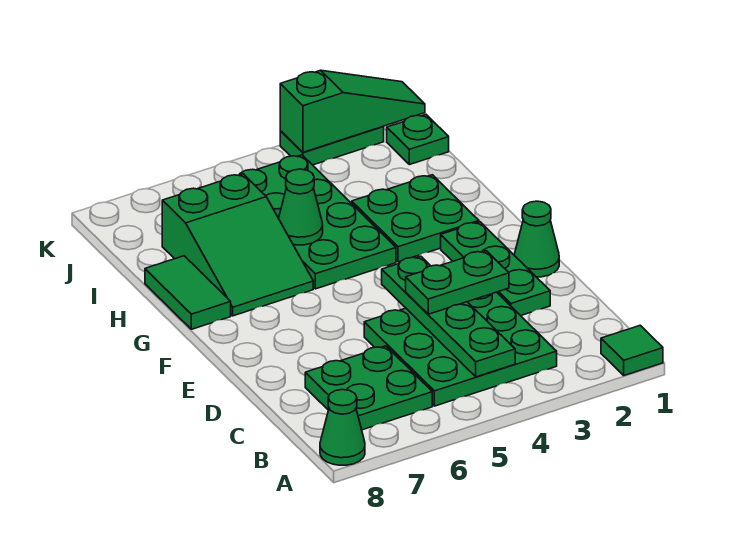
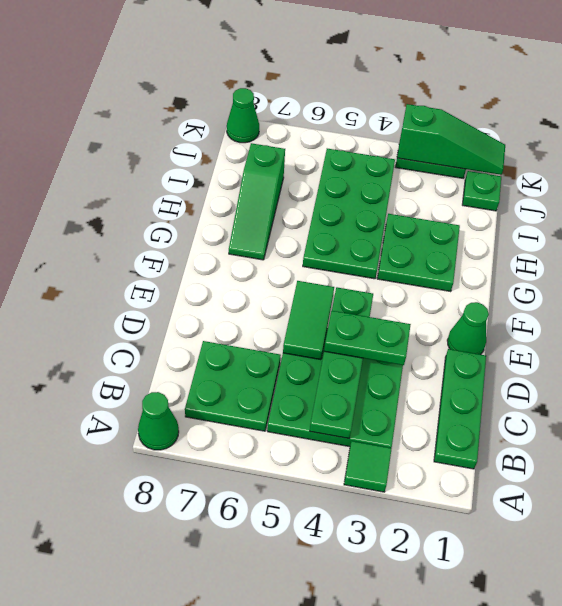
green tile A1 level 1 -> green tile A3 level 1
green plate D2:F2 level 1 -> green plate B1:D1 level 1
green slope G6:I7 level 1 top I -> green slope G7:I7 level 1 top I
green tile G8:H8 level 1 -> green tile D5:E5 level 2
green cone H5 level 2 -> green cone K8 level 1

